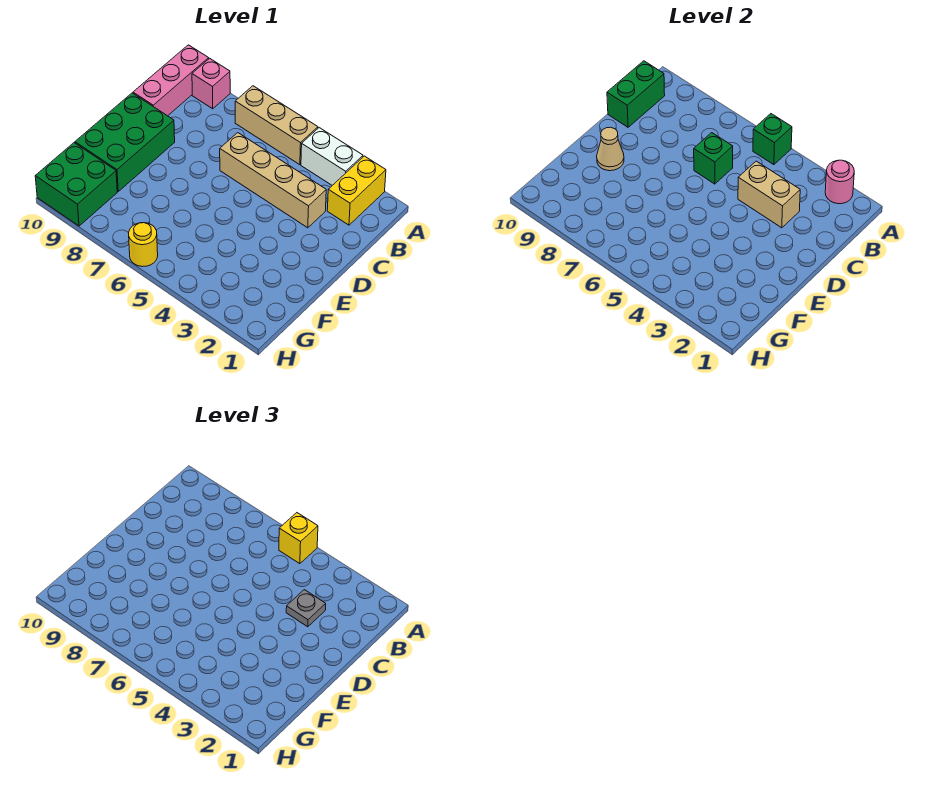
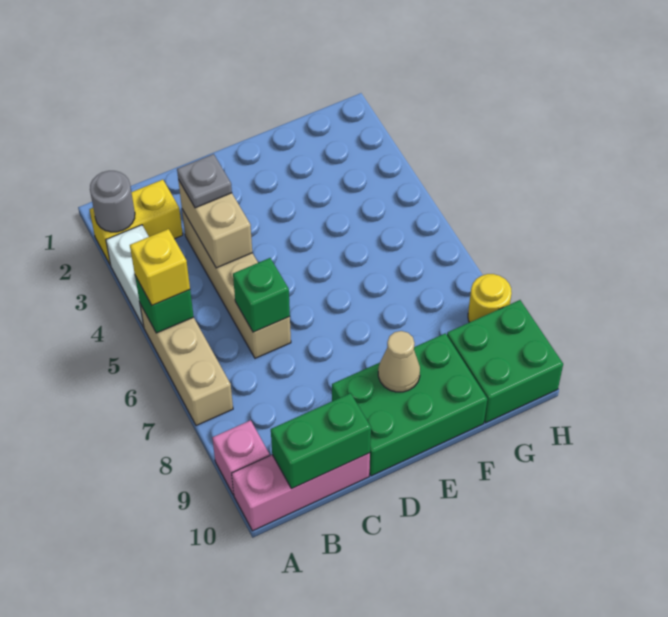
pink round brick A2 level 2 -> grey round brick A2 level 2
yellow round brick H6 level 1 -> yellow round brick H8 level 1

